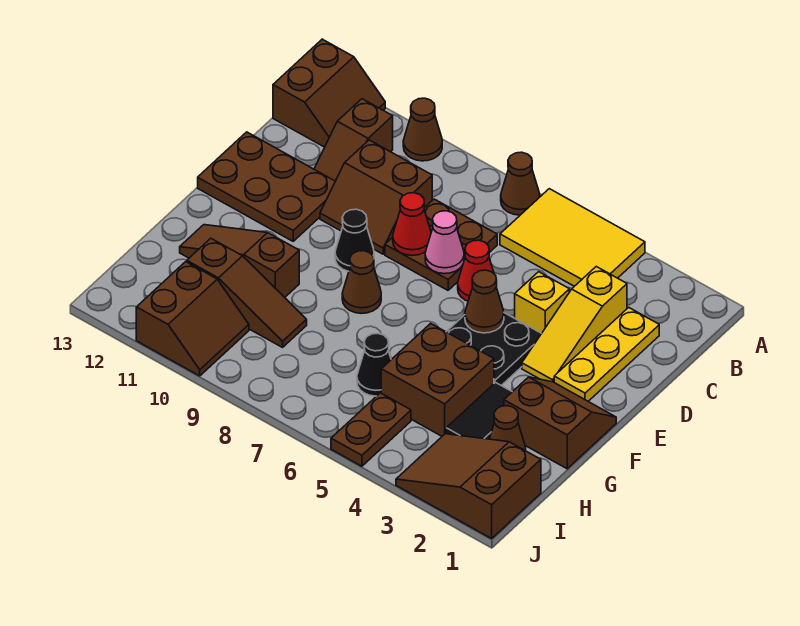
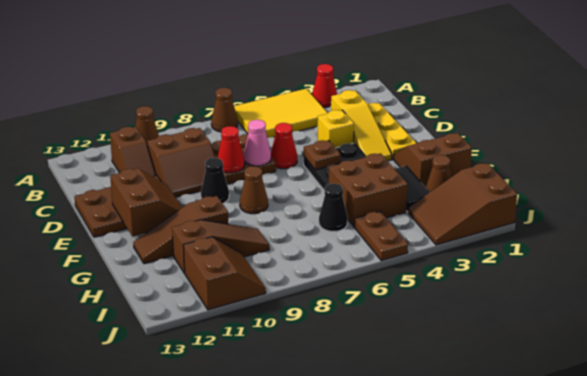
none -> red cone A3 level 1
brown slope A12:B13 level 1 top 13 -> brown slope E11:F12 level 2 top 12
brown cone E5 level 2 -> brown plate E5 level 2

